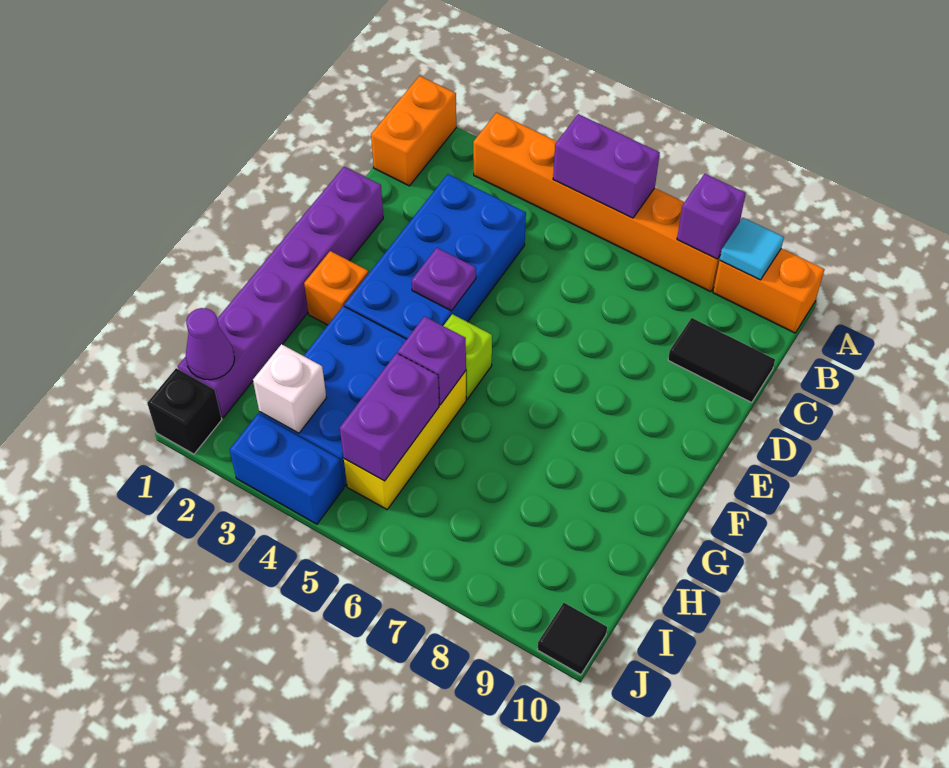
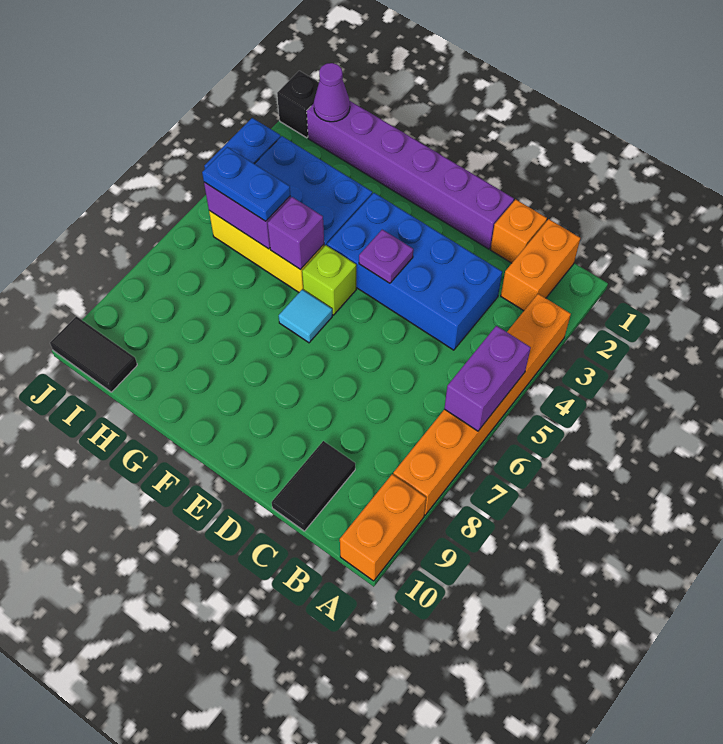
orange brick A1:B1 level 1 -> orange brick B1:B2 level 1
purple brick A8 level 2 -> none
cyan tile A9 level 2 -> cyan tile F6 level 1
orange brick F2 level 1 -> orange brick C1 level 1
none -> blue plate H5:I5 level 3
white brick I3 level 2 -> none
black tile J10 level 1 -> black tile I10:J10 level 1

